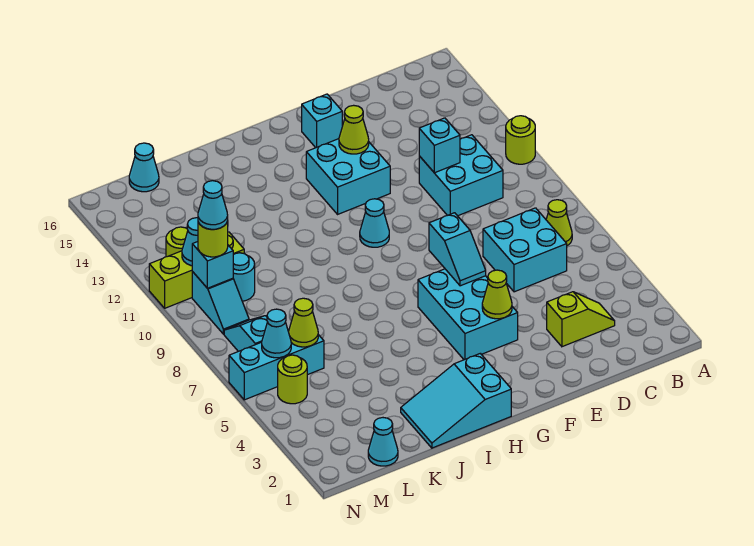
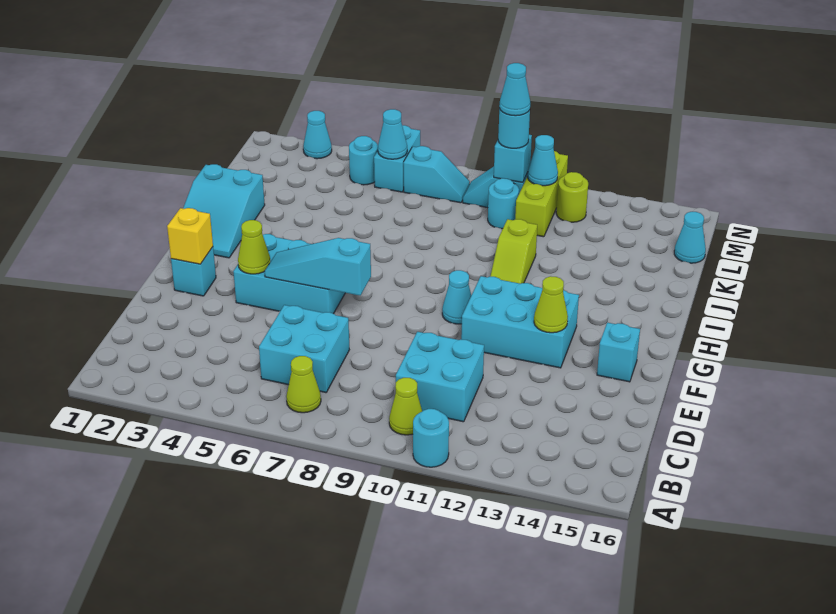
lime round brick A11 level 1 -> cyan round brick A11 level 1
lime slope C3:D3 level 1 top D -> lime slope I11:J11 level 1 top J
cyan brick D11 level 2 -> cyan brick F2 level 1
none -> yellow brick F2 level 2
cyan slope F6:F7 level 2 top 7 -> cyan slope F5:F7 level 2 top 7
cyan brick F12:G13 level 1 -> cyan brick F11:G13 level 1
cyan slope H1:J2 level 1 top H -> cyan slope H1:J2 level 1 top J
cyan cone L1 level 1 -> cyan cone N3 level 1
cyan brick L6:N6 level 1 -> cyan brick M6:N6 level 1
lime cone L6 level 2 -> lime cone B10 level 1
lime round brick M5 level 1 -> cyan round brick M5 level 1
lime round brick M10 level 3 -> cyan round brick M10 level 3

